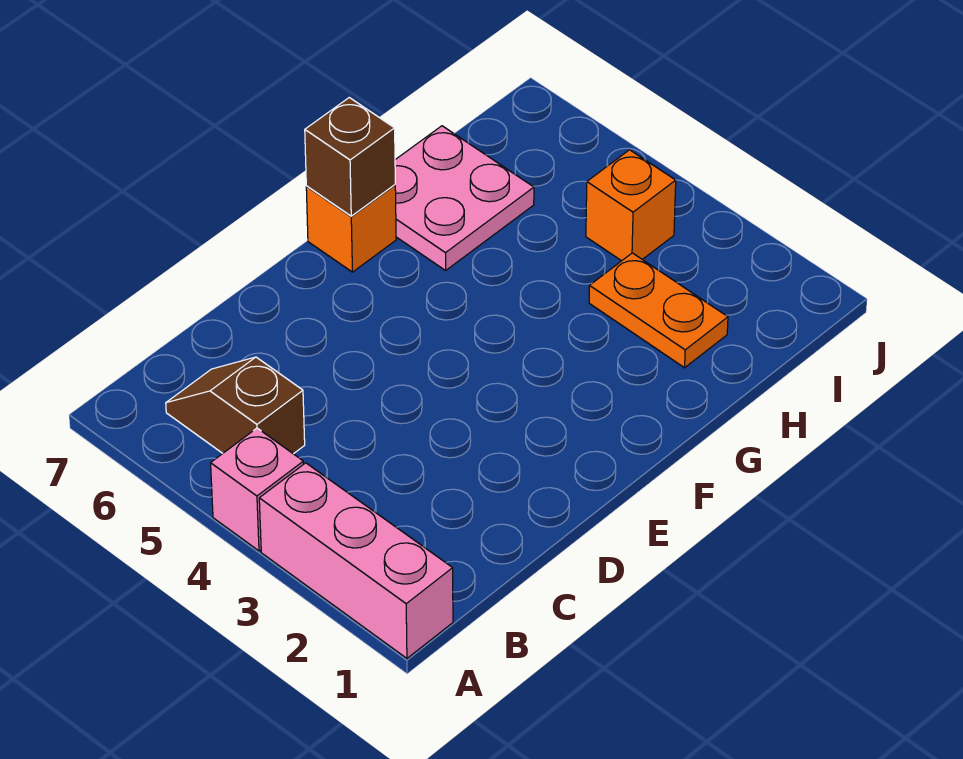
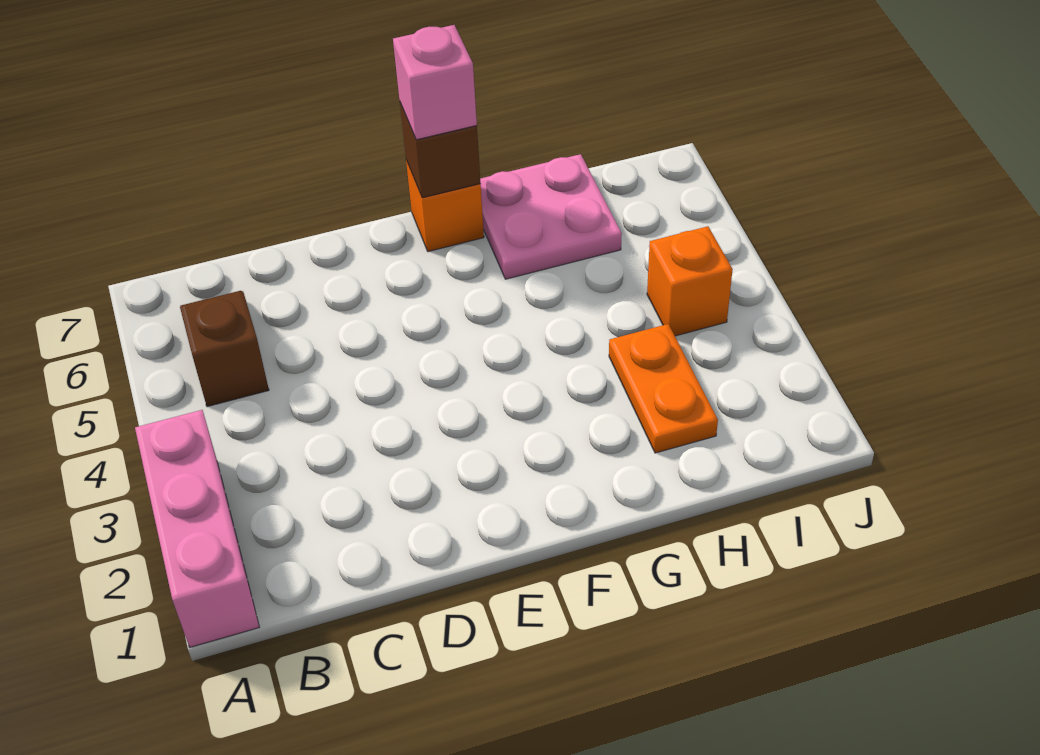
pink brick A4 level 1 -> pink brick F7 level 3

